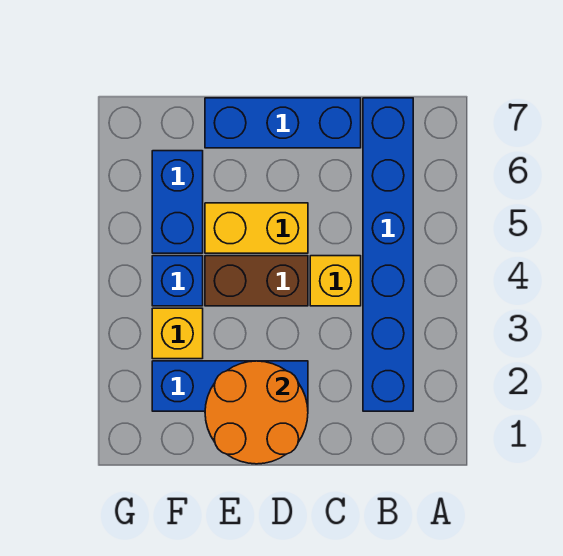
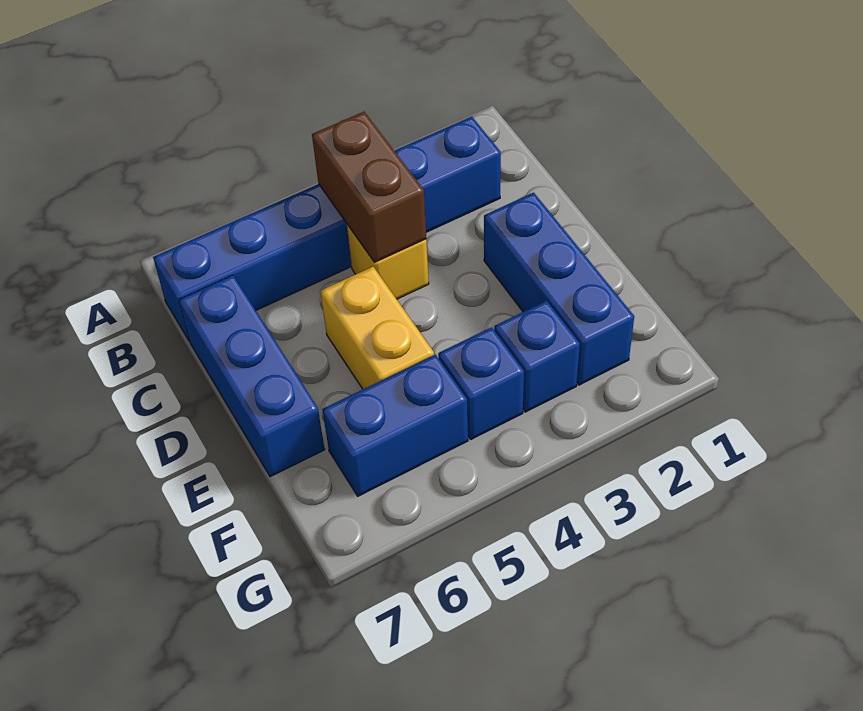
orange round brick D1:E2 level 2 -> none
brown brick D4:E4 level 1 -> brown brick B4:C4 level 2
yellow brick F3 level 1 -> blue brick F3 level 1

